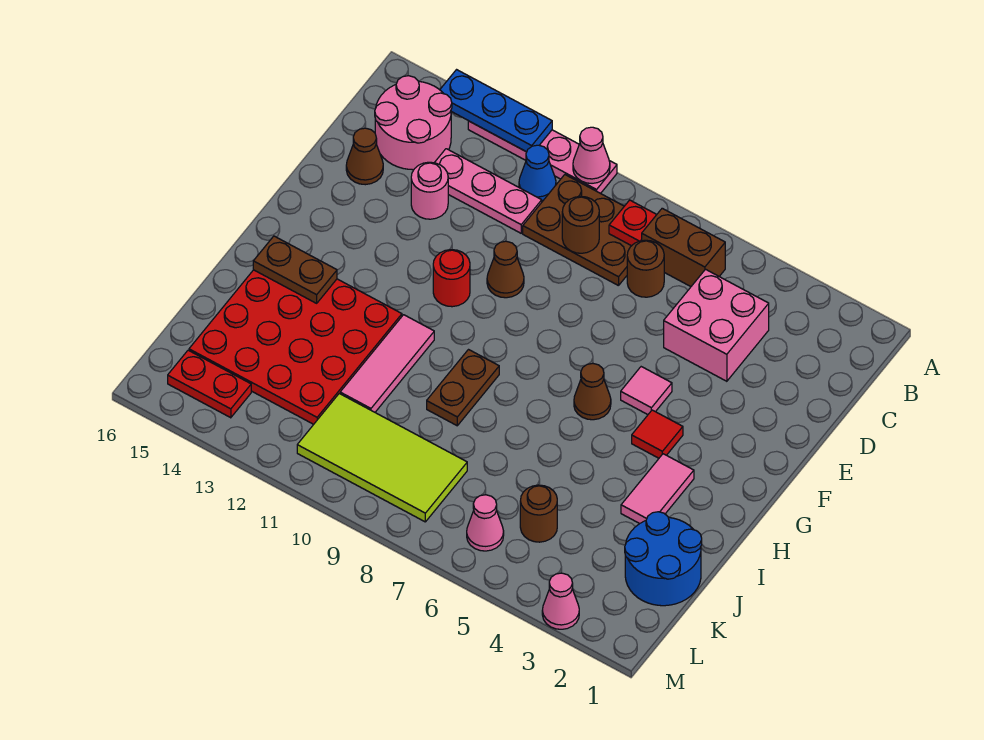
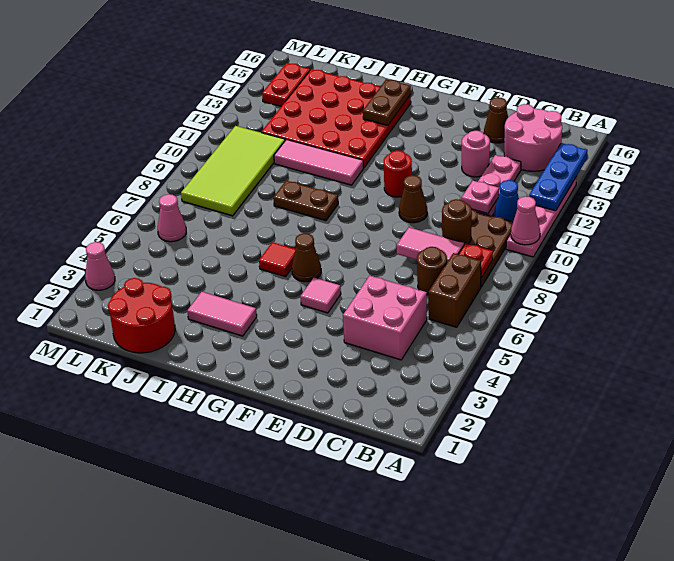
none -> pink tile C8:D8 level 2
none -> pink plate C11 level 2
red tile G4 level 1 -> red tile H6 level 1
blue round brick J1:K2 level 1 -> red round brick J1:K2 level 1
brown round brick K5 level 1 -> none

